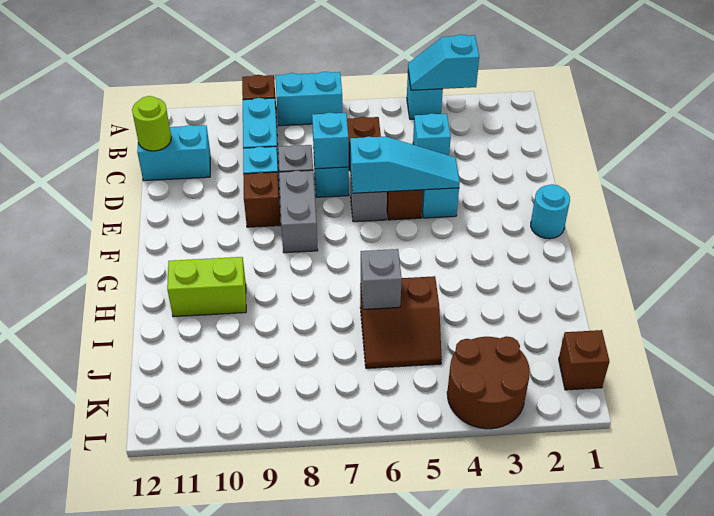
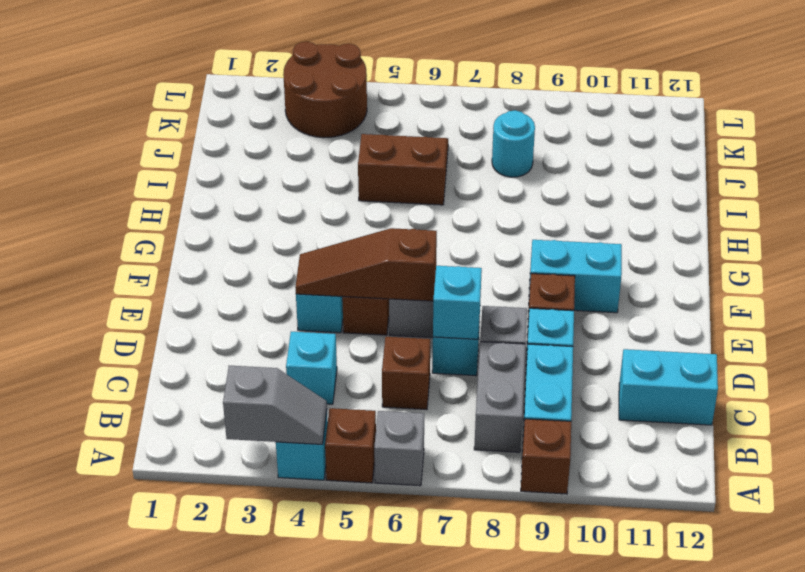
cyan slope A3:A4 level 2 top 3 -> grey slope A3:A4 level 2 top 3
cyan brick A7:A8 level 1 -> cyan brick F9:F10 level 1
lime round brick C12 level 2 -> none
cyan slope E4:E6 level 2 top 6 -> brown slope E4:E6 level 2 top 6
grey brick E8:F8 level 1 -> grey brick B8:C8 level 1
cyan round brick F1 level 1 -> cyan round brick J8 level 1
lime brick H10:H11 level 1 -> none
grey brick I6 level 2 -> grey brick A6 level 1
brown brick K1 level 1 -> brown brick A5 level 1

